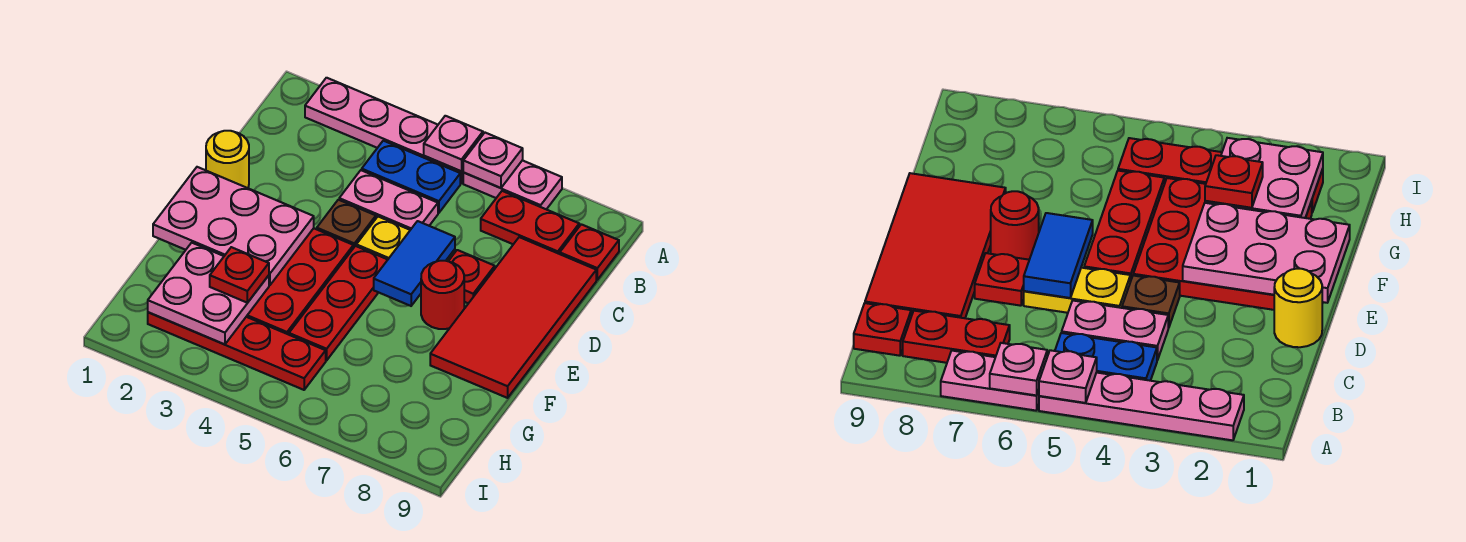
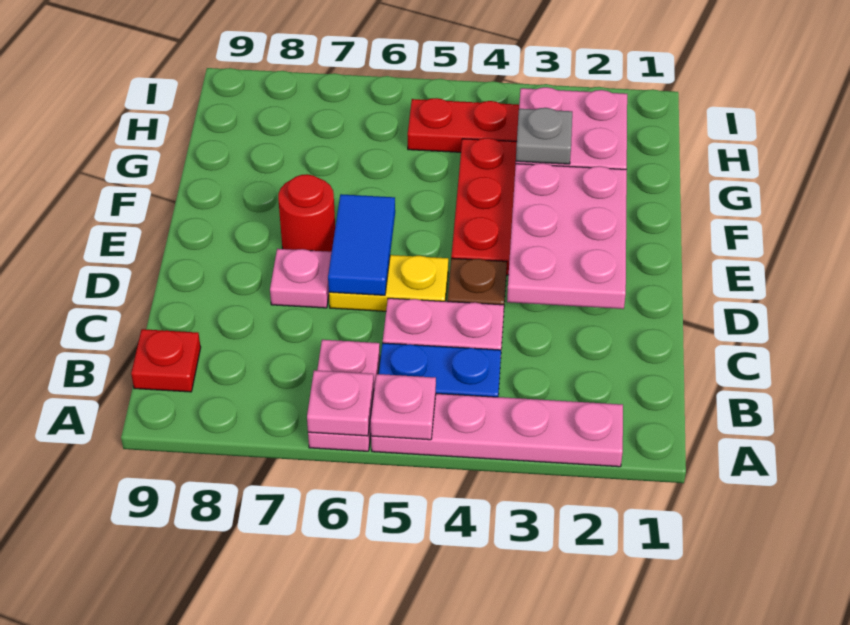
pink plate A6:A7 level 1 -> pink plate A6:B6 level 1
red plate B7:B8 level 1 -> none
red tile C8:F9 level 1 -> none
yellow round brick D1 level 1 -> none
red plate D7 level 1 -> pink plate D7 level 1
pink plate E1:F3 level 2 -> pink plate D2:F3 level 2
red plate E5:G5 level 1 -> none
red plate G3 level 3 -> grey plate G3 level 3

